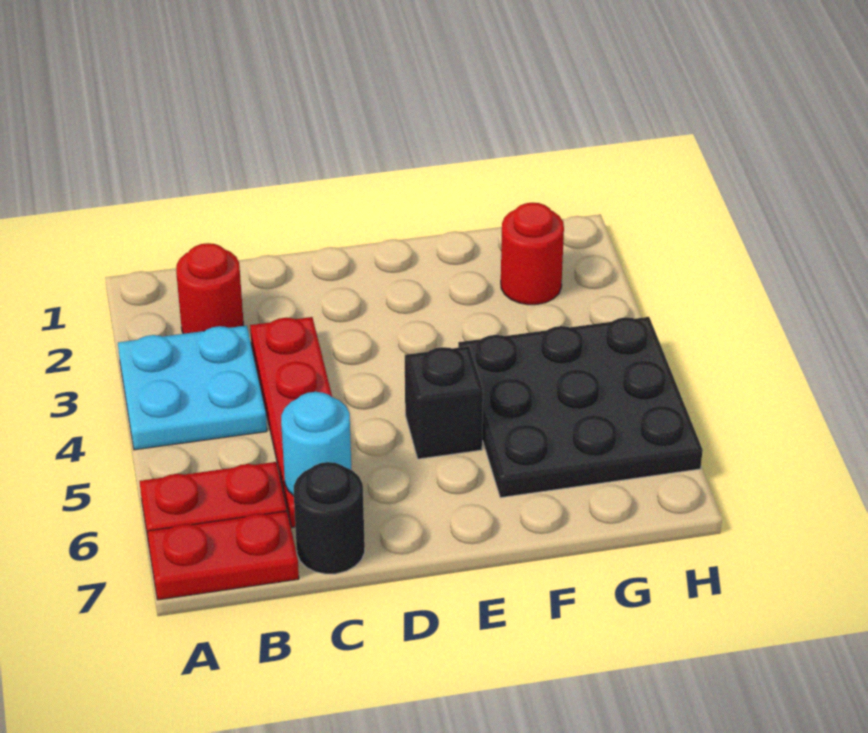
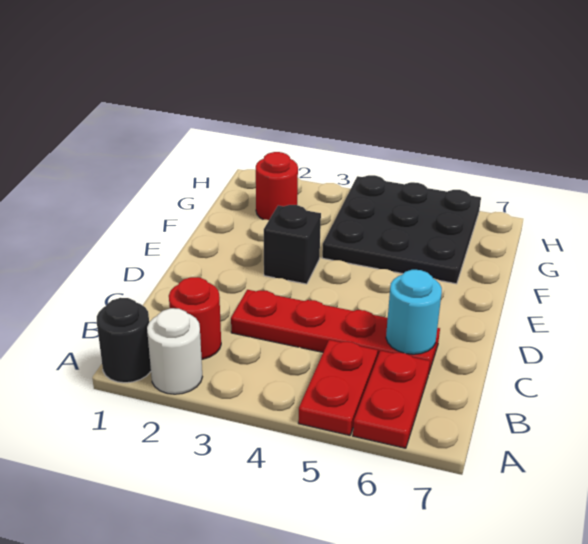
none -> white round brick A2 level 1
cyan plate A3:B4 level 1 -> none
red plate A7:B7 level 1 -> red plate A5:B5 level 1
black round brick C7 level 1 -> black round brick A1 level 1
black brick E5 level 1 -> black brick E3 level 1

